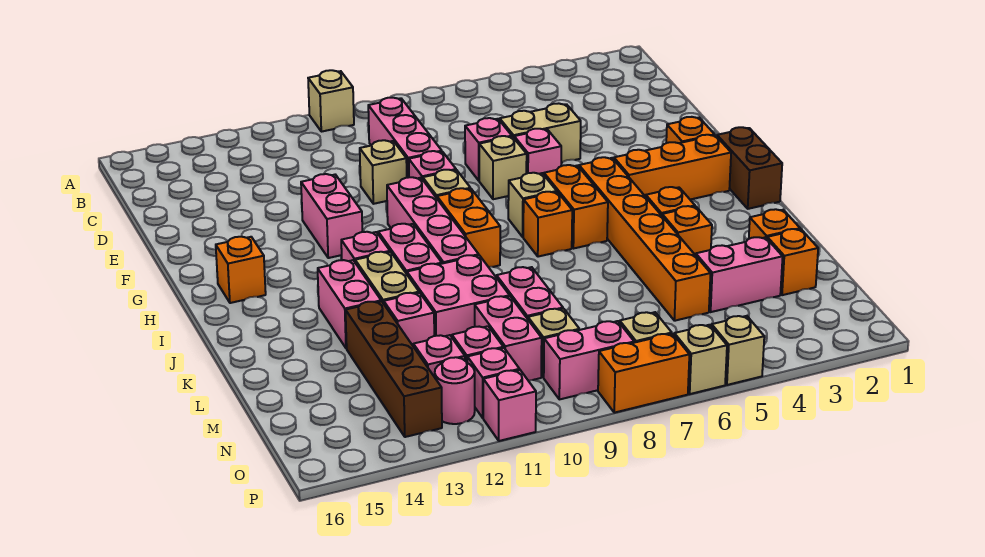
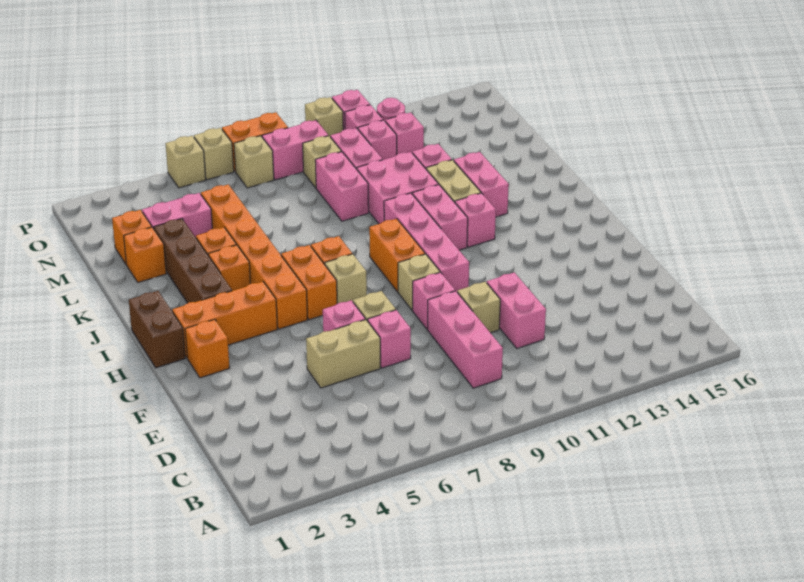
tan brick A10 level 1 -> tan brick P10 level 1
pink brick F12:G12 level 1 -> pink brick D11:E11 level 1
orange brick H15 level 1 -> none
brown brick L13:O13 level 1 -> brown brick I3:L3 level 1

